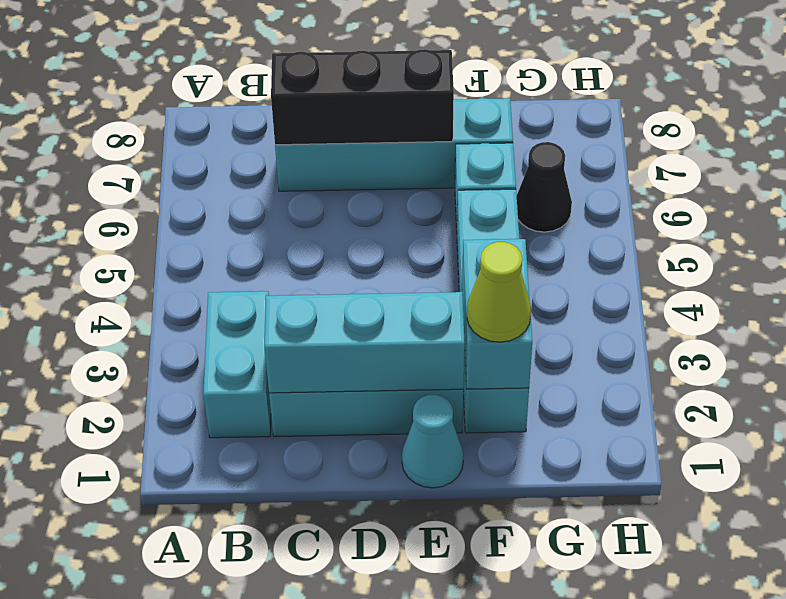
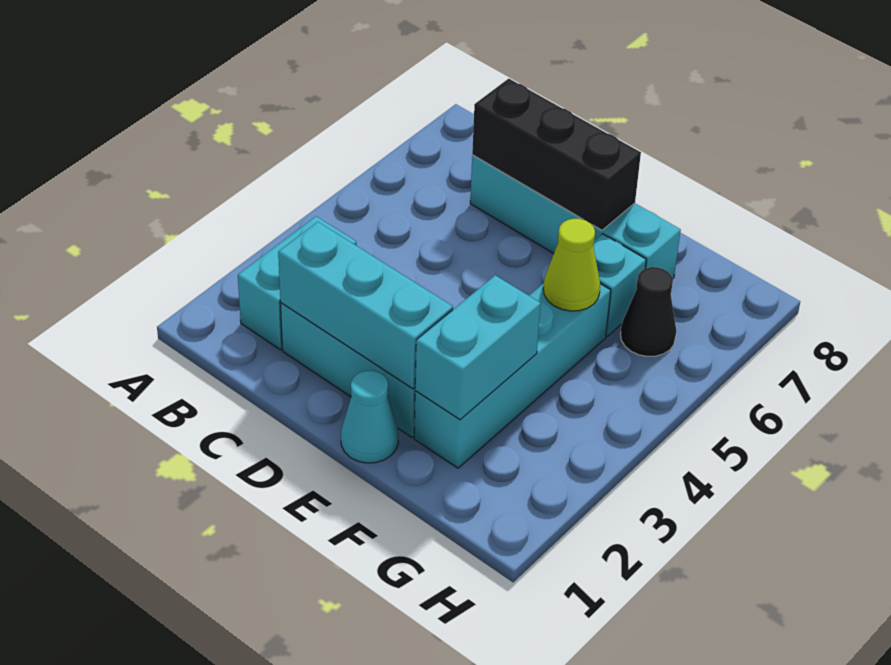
lime cone F2 level 3 -> lime cone F5 level 2

